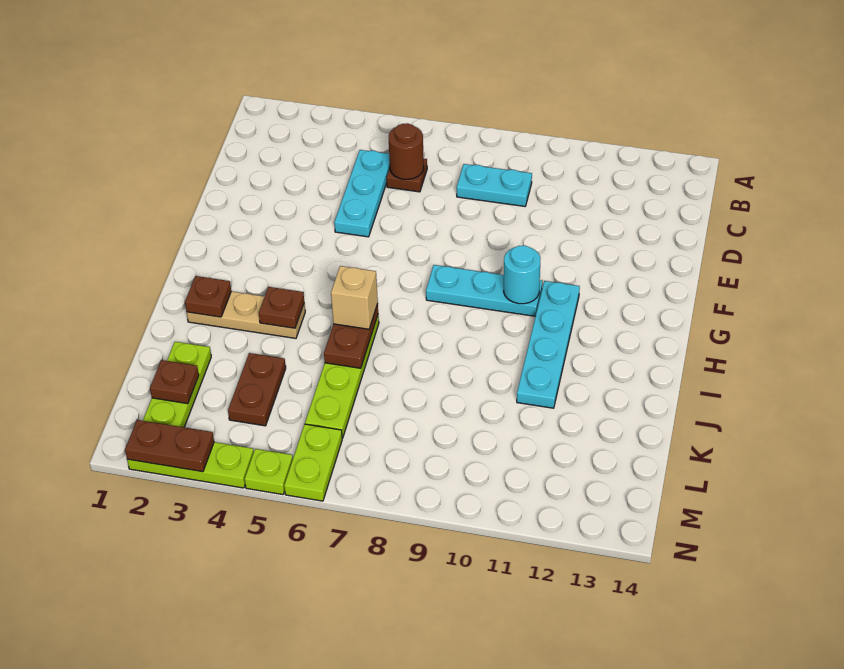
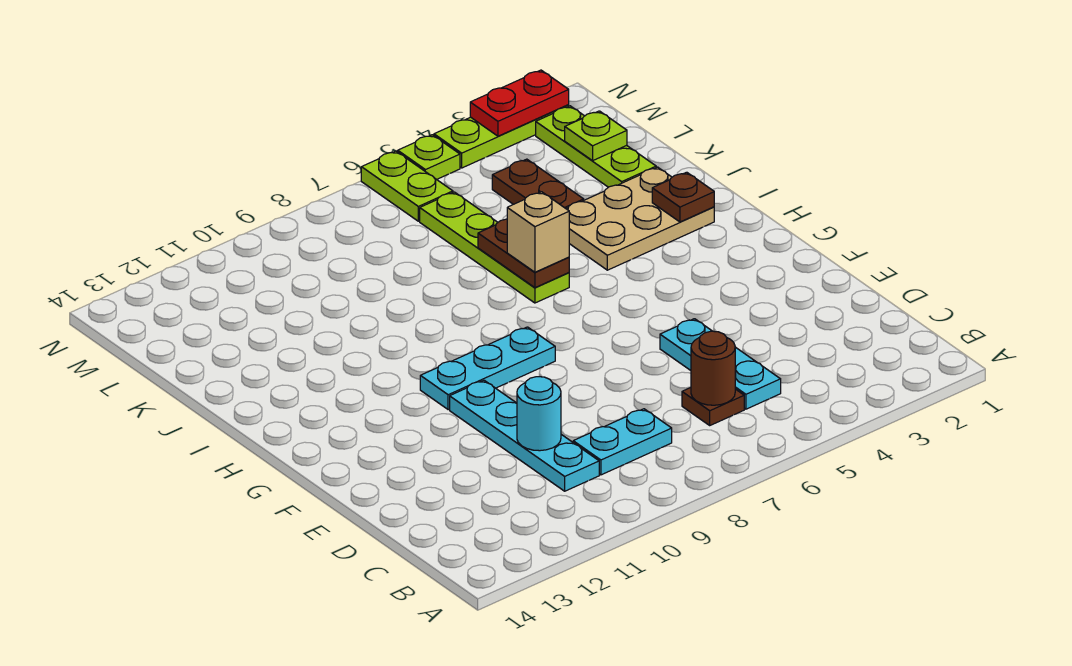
cyan round brick G10 level 2 -> cyan round brick D10 level 2
cyan plate G11:J11 level 1 -> cyan plate C10:F10 level 1
tan plate I2:I4 level 1 -> tan plate I2:J4 level 1
brown plate I4 level 2 -> none
brown plate L2 level 2 -> lime plate L2 level 2
brown plate N2:N3 level 2 -> red plate N2:N3 level 2

